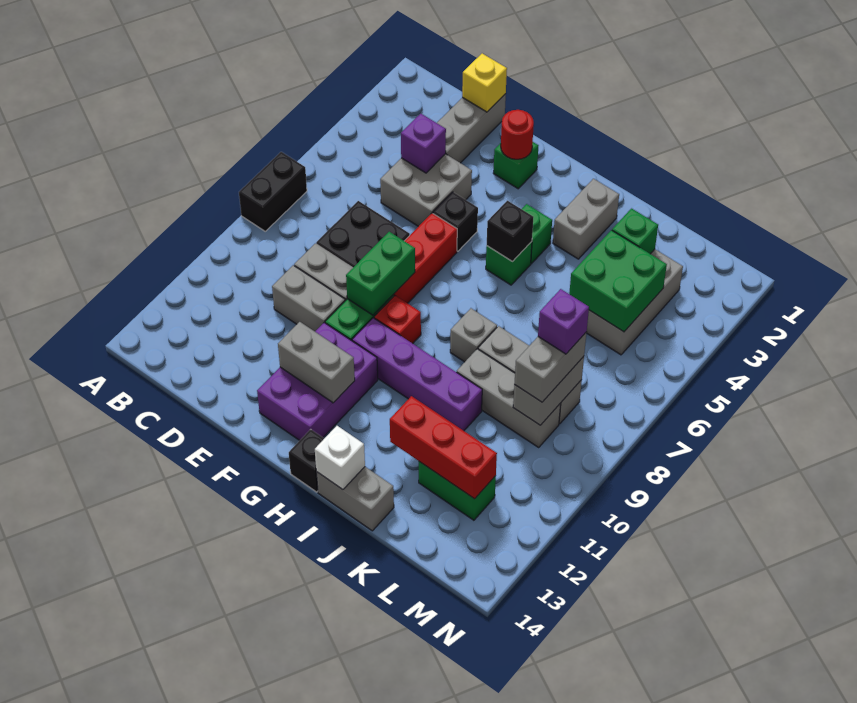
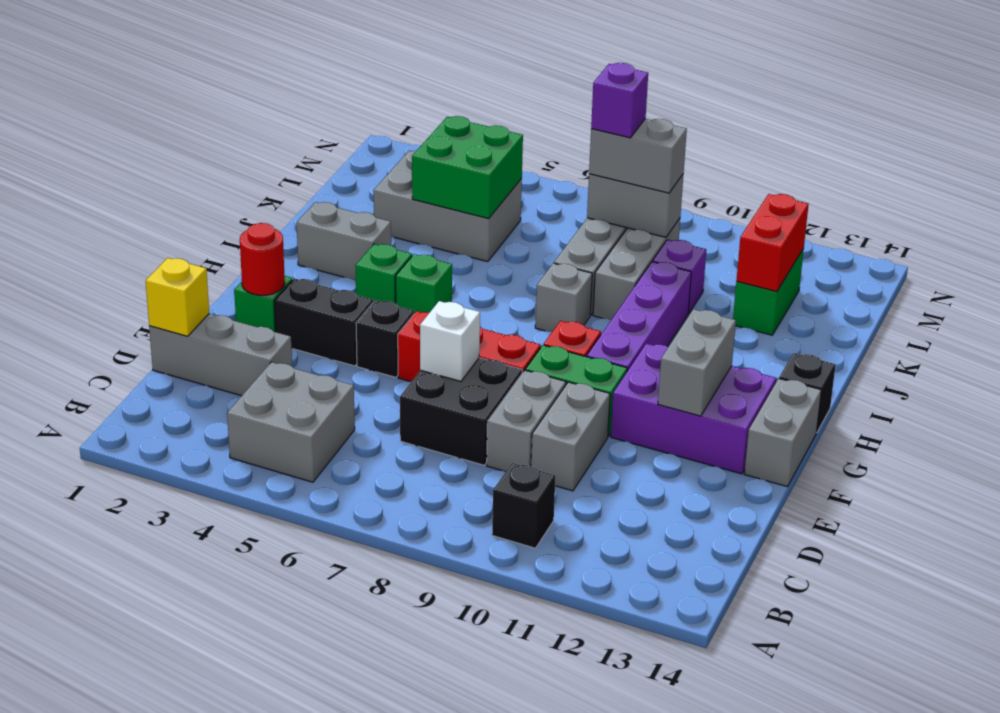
black brick A7:A8 level 1 -> black brick F3:F4 level 1
grey brick D4:E5 level 1 -> grey brick B4:C5 level 1
purple brick D4 level 2 -> purple brick K10 level 1
green brick F8:F9 level 2 -> none
black brick H5 level 2 -> black brick B10 level 1
grey brick I14:J14 level 1 -> grey brick F14:G14 level 1
white brick I14 level 2 -> white brick E7 level 2
red brick J12:L12 level 2 -> red brick K12:L12 level 2
green brick K3 level 2 -> none

